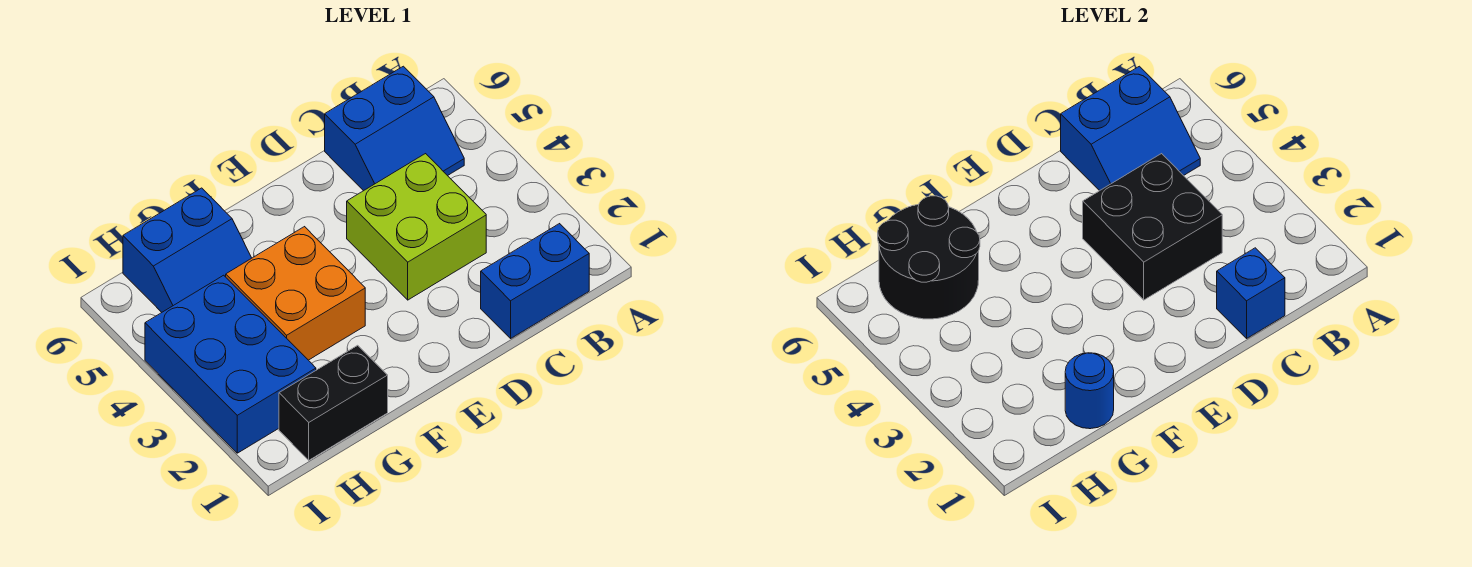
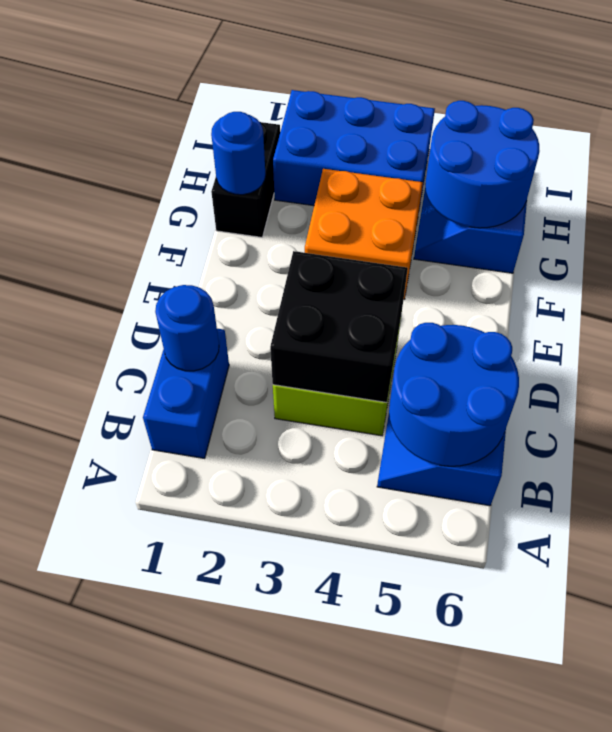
blue slope B5:C6 level 2 top 6 -> blue round brick B5:C6 level 2
blue brick C1 level 2 -> blue round brick C1 level 2
black round brick G5:H6 level 2 -> blue round brick G5:H6 level 2

